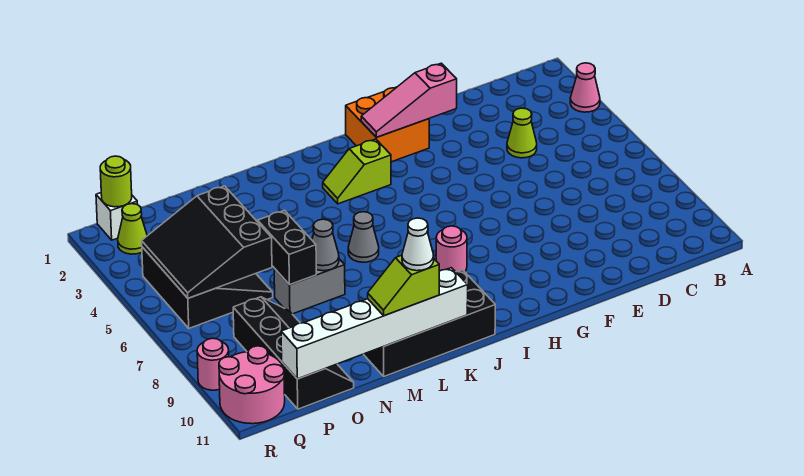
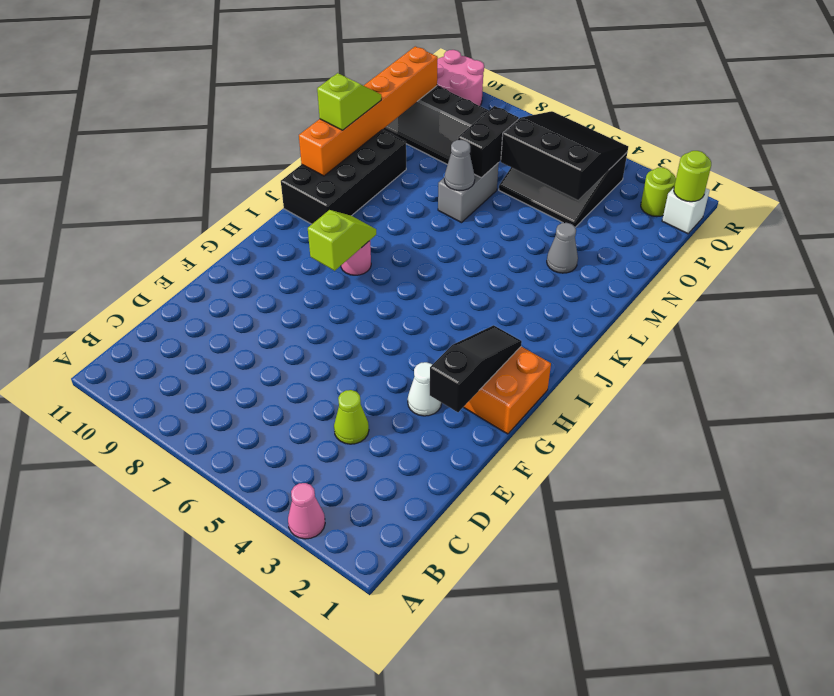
pink slope F2:H2 level 2 top F -> black slope F2:H2 level 2 top F
lime slope I3:J3 level 1 top I -> lime slope H8:I8 level 2 top H
grey cone K6 level 1 -> grey cone M3 level 1
white brick K11:P11 level 2 -> orange brick K11:P11 level 2
white cone L11 level 4 -> white cone F3 level 1
black brick N6:N7 level 2 -> black brick N7:O7 level 2
lime cone Q2 level 1 -> lime round brick Q2 level 1
pink round brick R9 level 1 -> none

